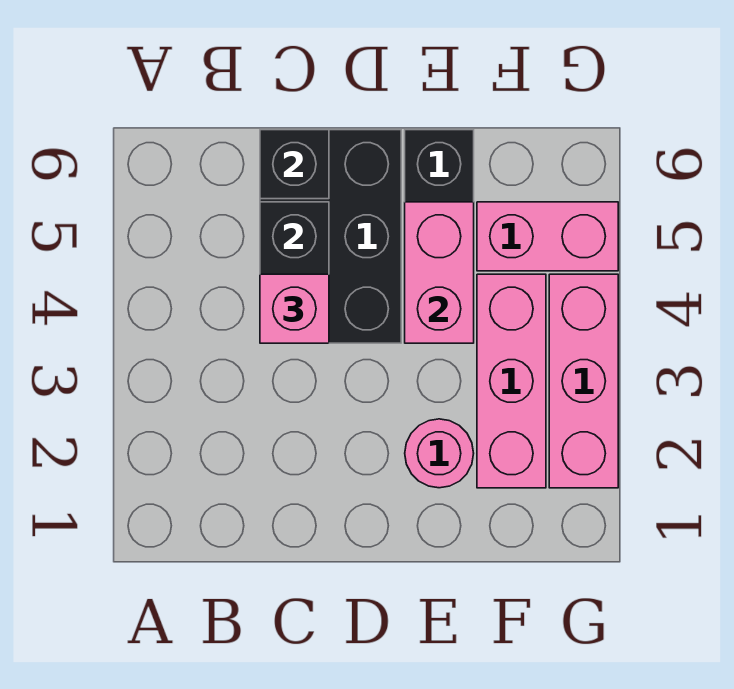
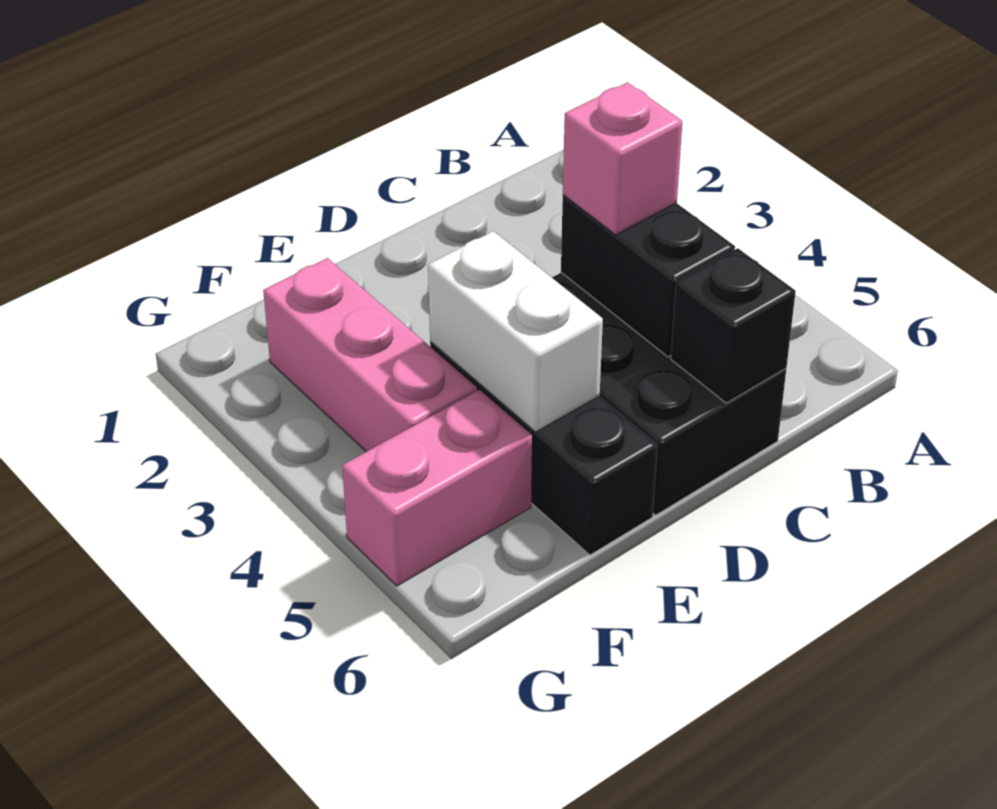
pink round brick E2 level 1 -> none
pink brick E4:E5 level 2 -> white brick E4:E5 level 2
pink brick G2:G4 level 1 -> none

